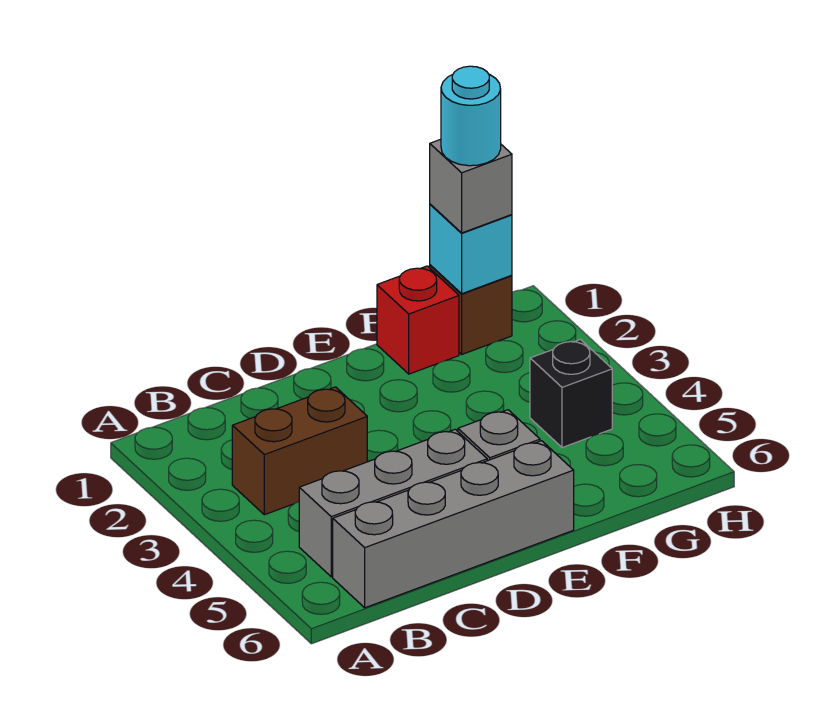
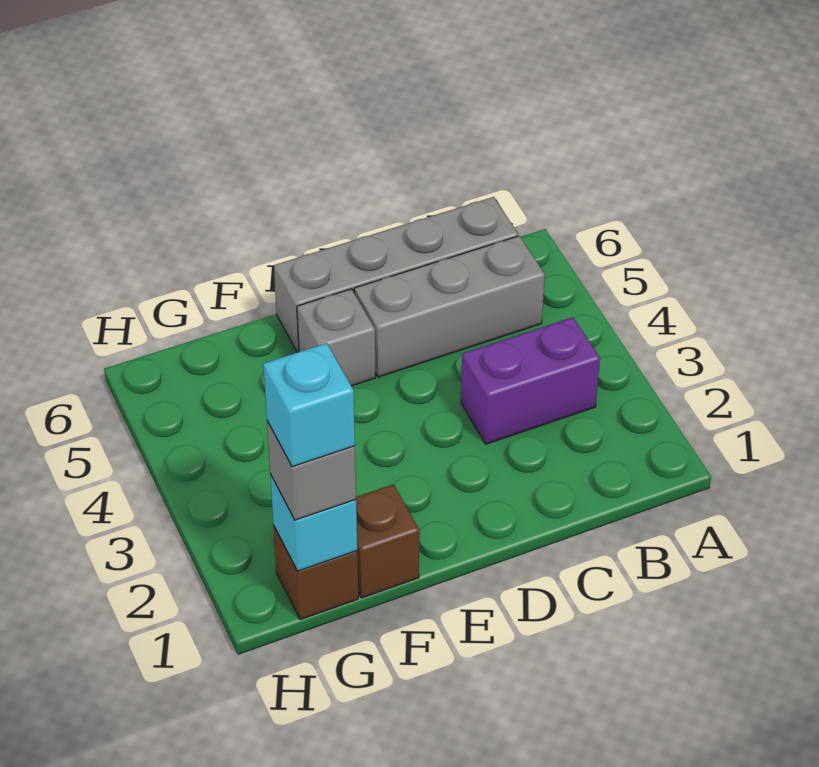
brown brick B3:C3 level 1 -> purple brick B3:C3 level 1
red brick F1 level 1 -> brown brick F1 level 1
cyan round brick G1 level 4 -> cyan brick G1 level 4
black brick G4 level 1 -> none

